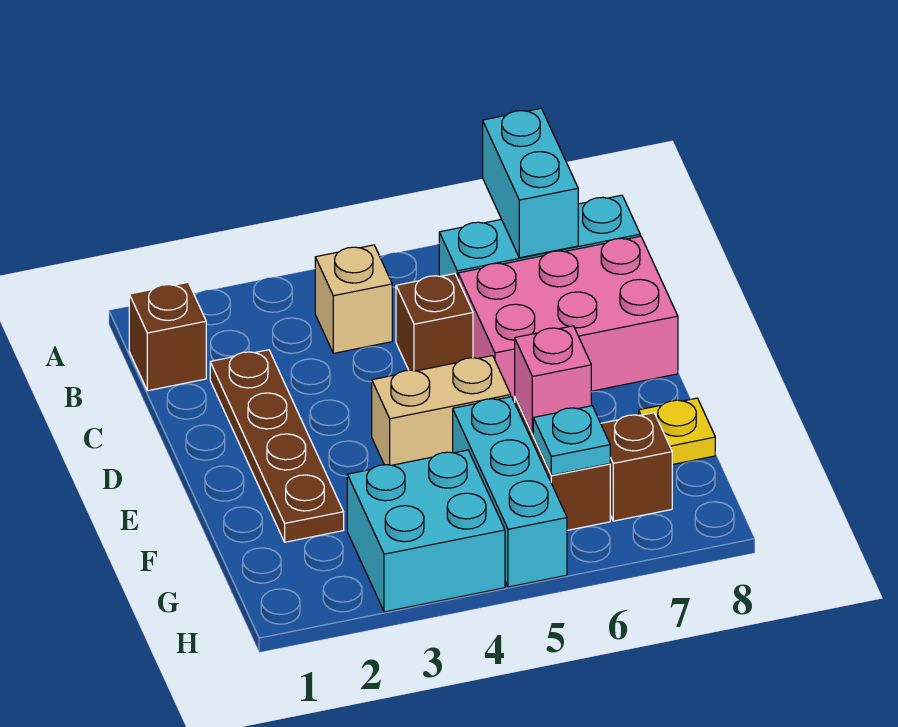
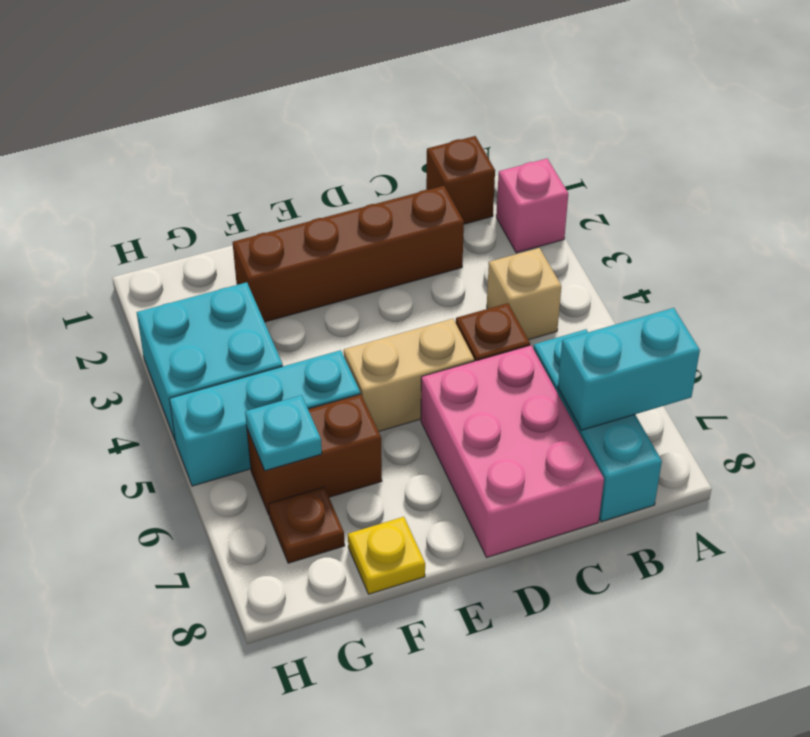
brown plate C2:F2 level 1 -> brown brick C2:F2 level 1
tan brick E4:E5 level 1 -> tan brick D5:E5 level 1
pink brick F6 level 2 -> pink brick A2 level 1
brown brick G7 level 1 -> brown plate G7 level 1

